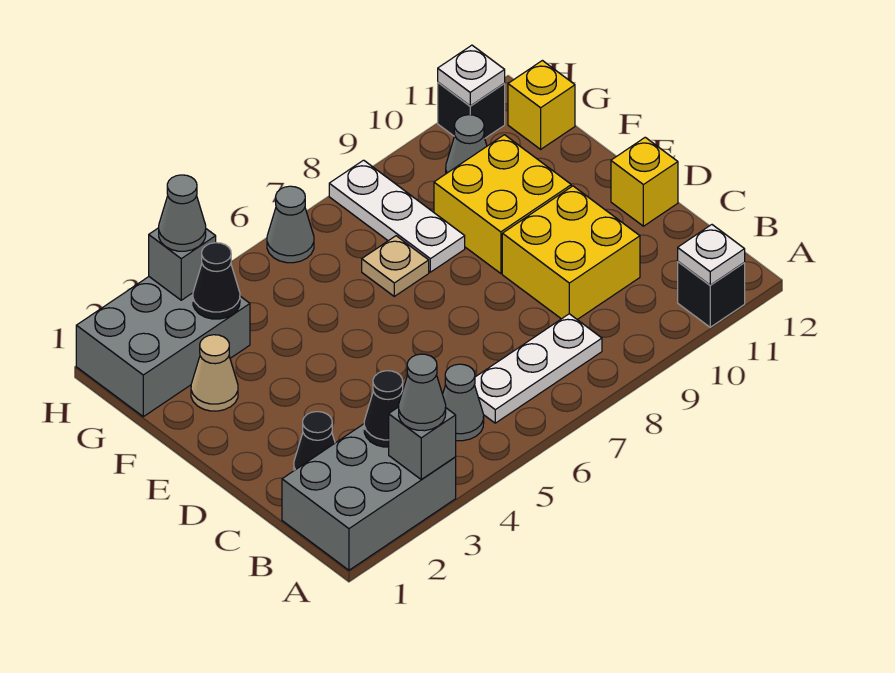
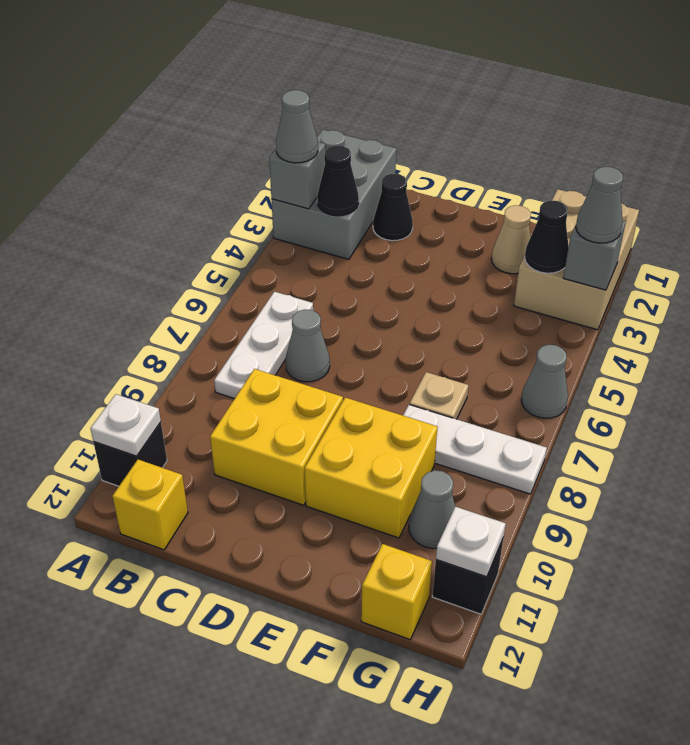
grey cone B5 level 1 -> grey cone C7 level 1
yellow brick D12 level 1 -> yellow brick B12 level 1
grey brick G1:H3 level 1 -> tan brick G1:H3 level 1

